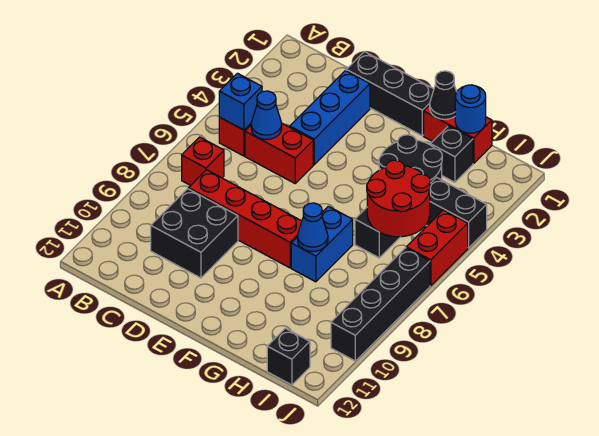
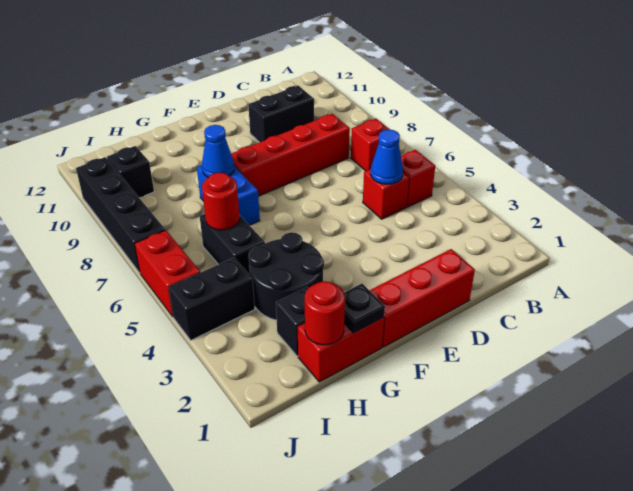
blue brick B5 level 2 -> none
red brick C5:D5 level 1 -> red brick C5 level 1
black brick C9:D10 level 1 -> black brick C10:D10 level 1
black brick D1:F1 level 1 -> red brick D1:F1 level 1
blue brick D2:D4 level 1 -> none
black cone G1 level 2 -> black plate G1 level 2
blue round brick H1 level 2 -> red round brick H1 level 2
red round brick H5:I6 level 2 -> red round brick H6 level 2
black brick I12 level 1 -> black brick I10 level 1

